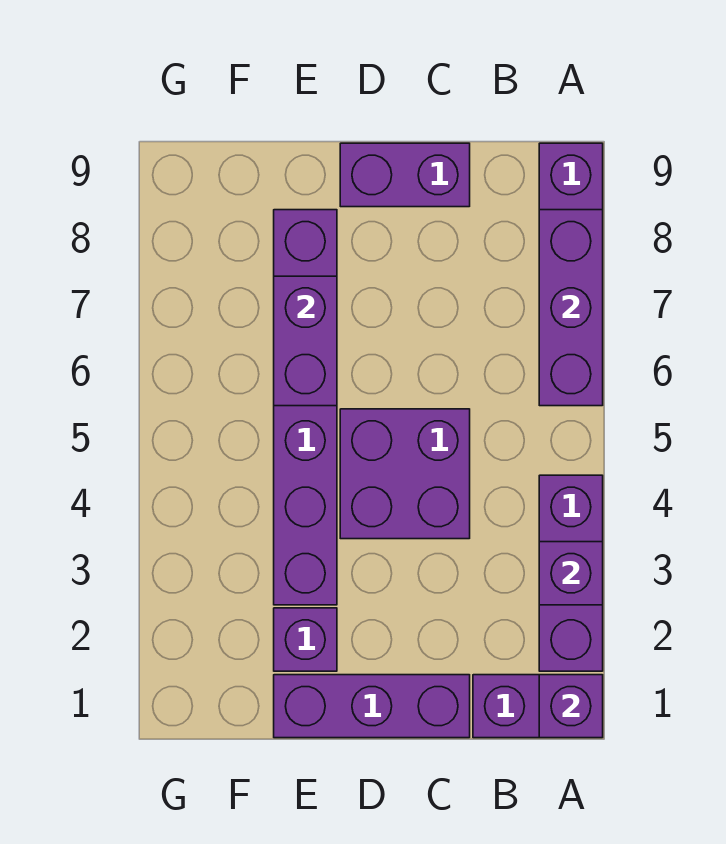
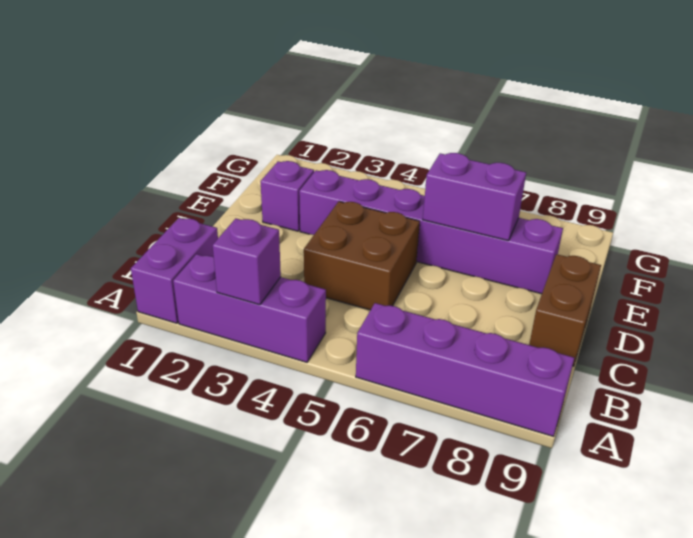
purple brick A1 level 2 -> none
purple brick A6:A8 level 2 -> none
purple brick C1:E1 level 1 -> none
purple brick C4:D5 level 1 -> brown brick C4:D5 level 1
purple brick C9:D9 level 1 -> brown brick C9:D9 level 1

